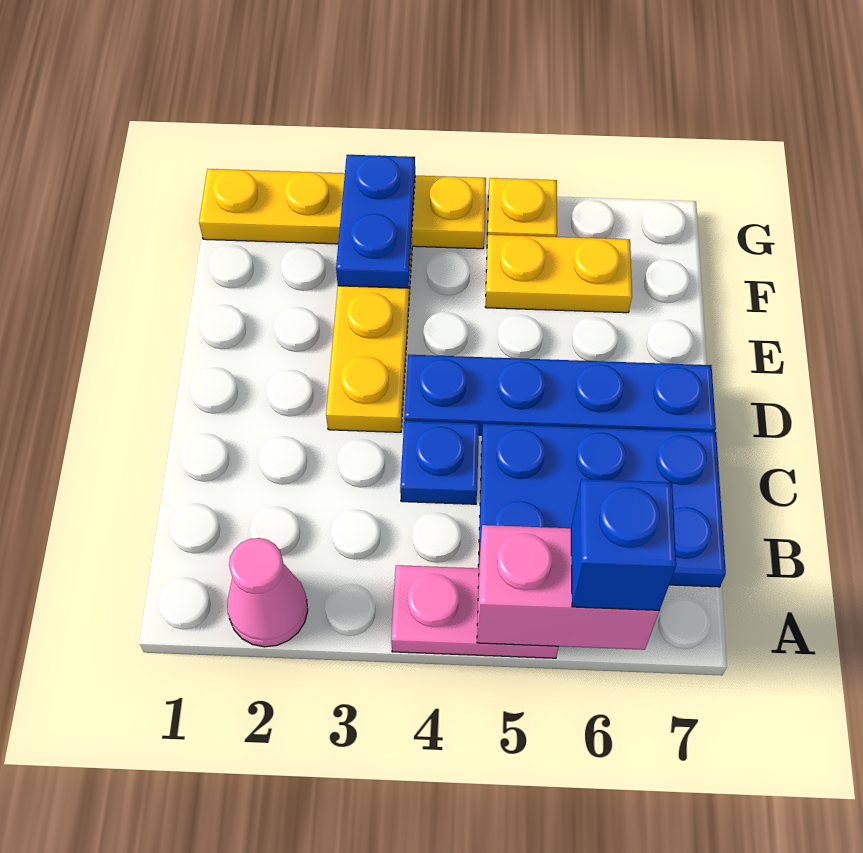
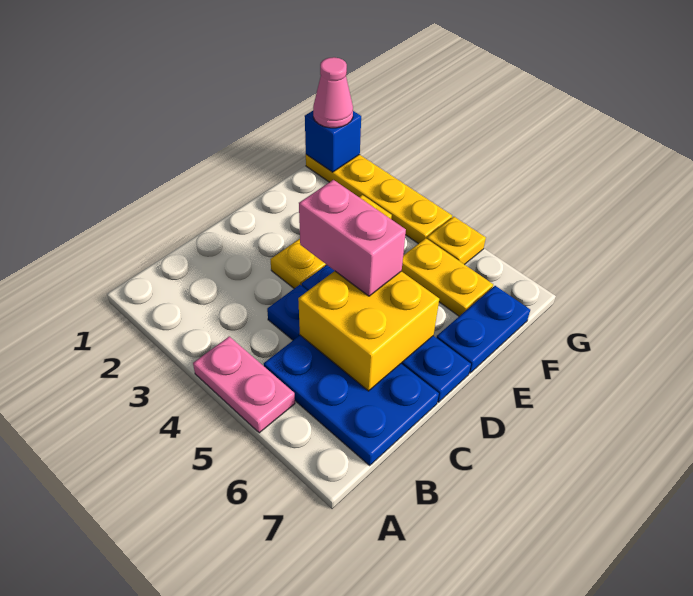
pink cone A2 level 1 -> pink cone G1 level 3
pink brick A5:A6 level 2 -> pink brick D4:D5 level 3
blue brick A6 level 3 -> blue brick G1 level 2
none -> yellow brick C5:D6 level 2
blue plate F3:G3 level 2 -> blue plate E7:F7 level 1

